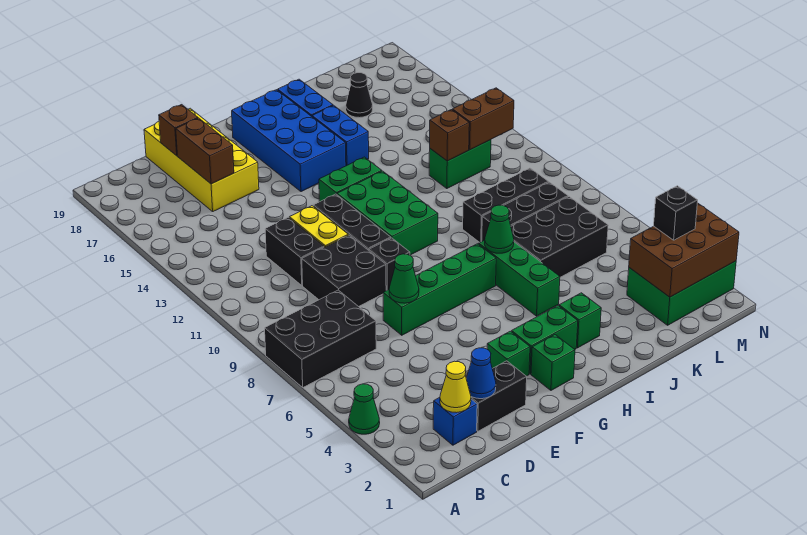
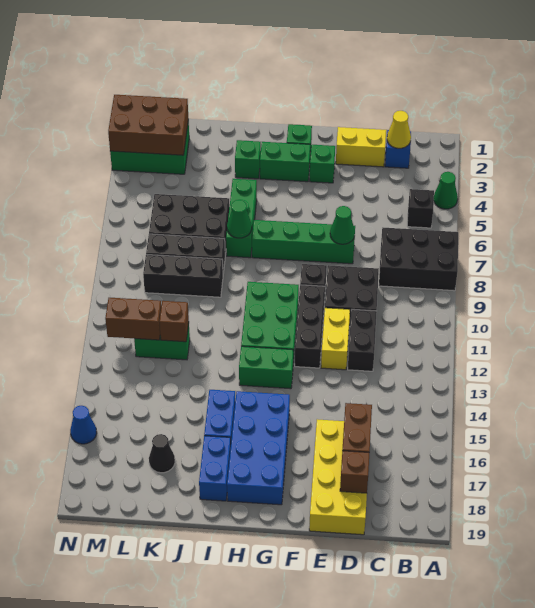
black brick D2:E2 level 1 -> yellow brick D2:E2 level 1
blue cone D2 level 2 -> blue cone N16 level 1
black brick M3 level 3 -> black brick B5 level 1

